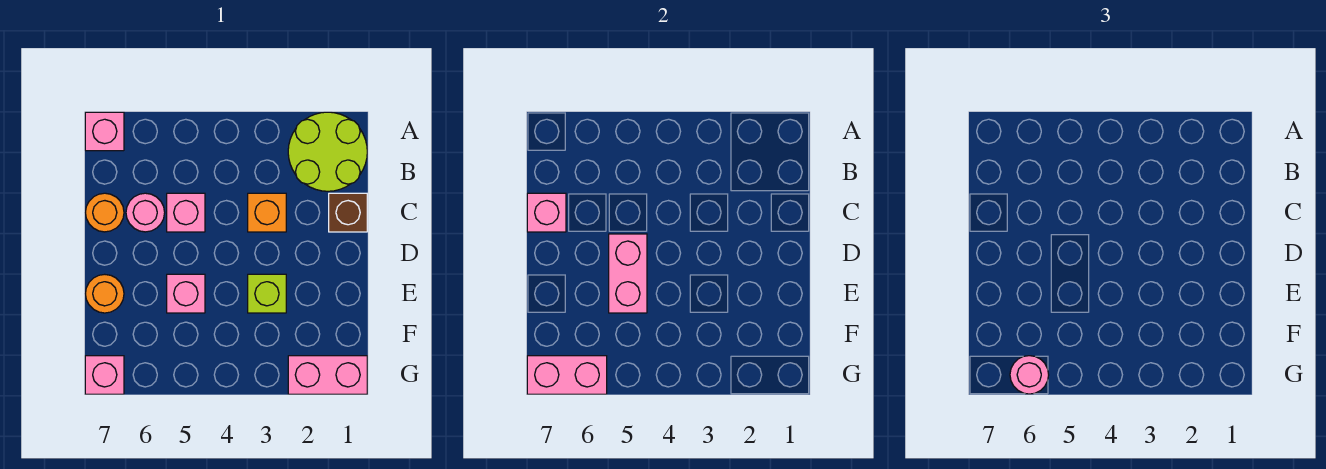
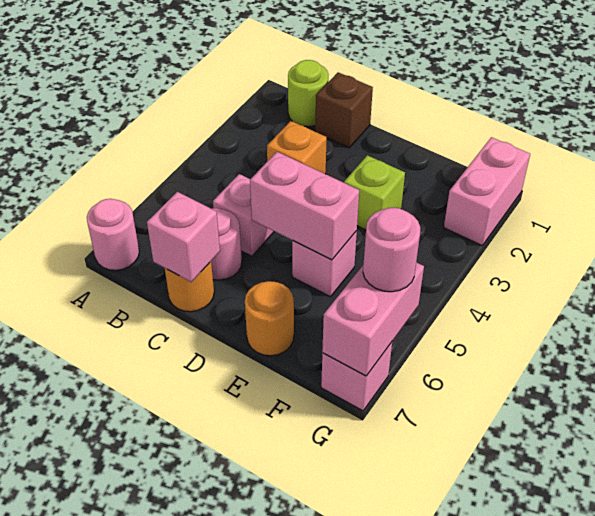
lime round brick A1:B2 level 1 -> lime round brick B1 level 1
pink brick A7 level 1 -> pink round brick A7 level 1

